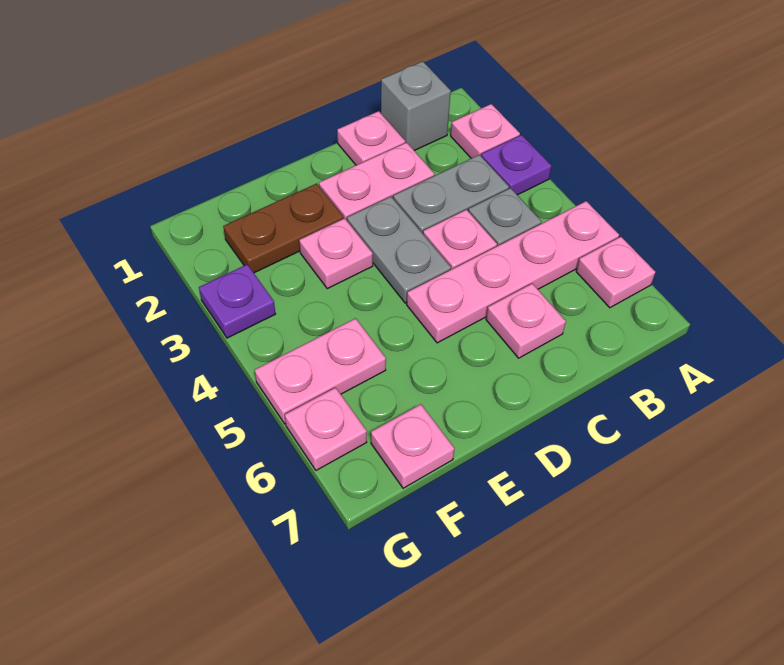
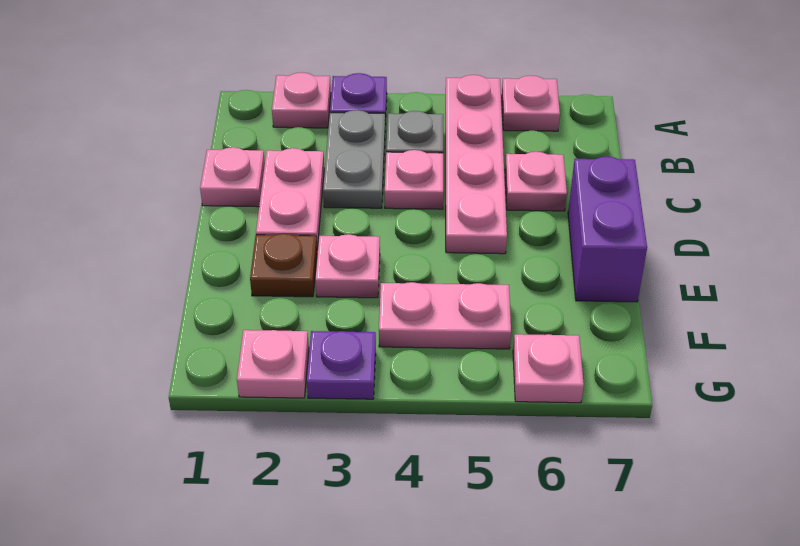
grey brick B1 level 1 -> none
grey plate D3:D4 level 1 -> none
none -> purple brick D7:E7 level 1
brown plate E2:F2 level 1 -> brown plate E2 level 1
pink plate F5:G5 level 1 -> pink plate F4:F5 level 1
pink plate F7 level 1 -> pink plate G2 level 1

